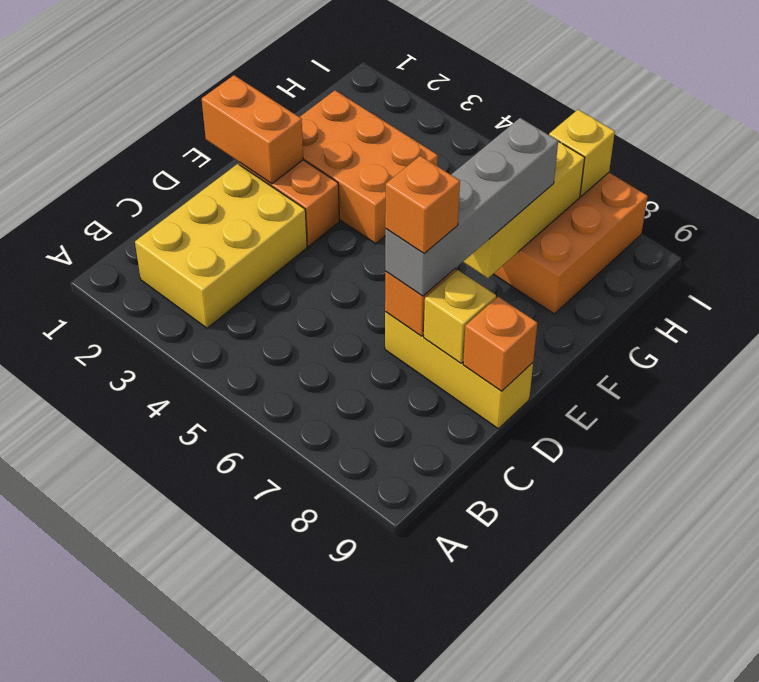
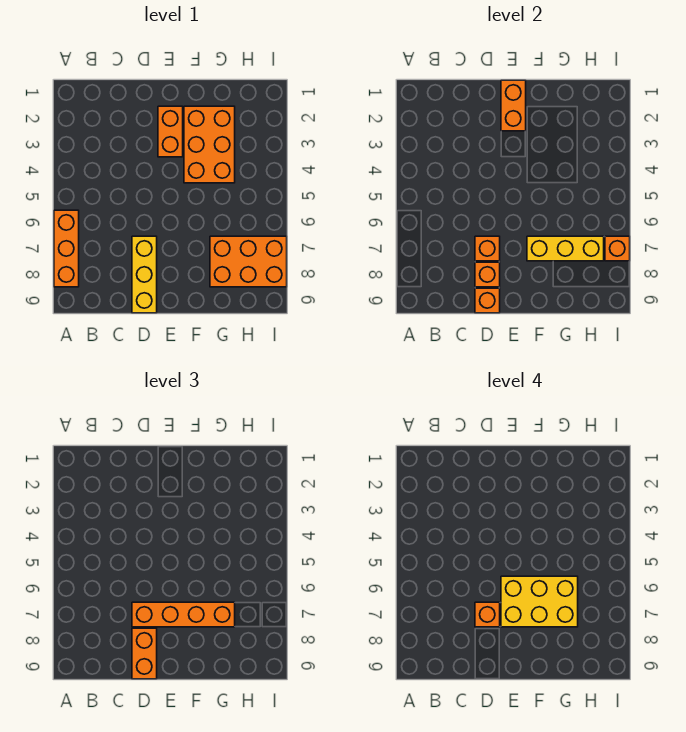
none -> orange brick A6:A8 level 1
yellow brick B2:D3 level 1 -> yellow brick E6:G7 level 4
grey brick D7:G7 level 3 -> orange brick D7:G7 level 3
yellow brick D8 level 2 -> orange brick D8 level 2
none -> orange brick D8:D9 level 3
yellow brick I7 level 2 -> orange brick I7 level 2

